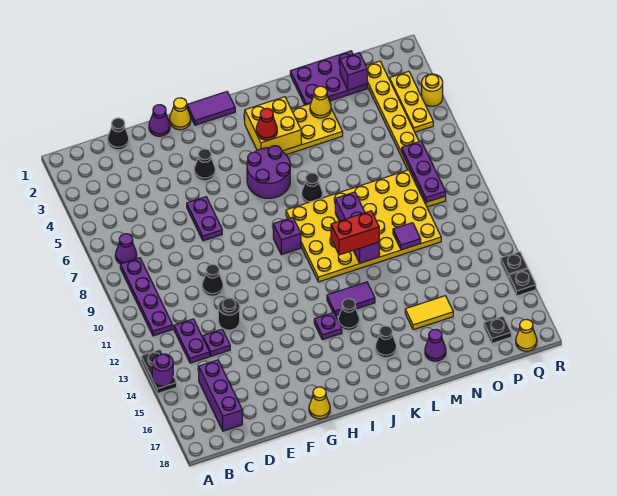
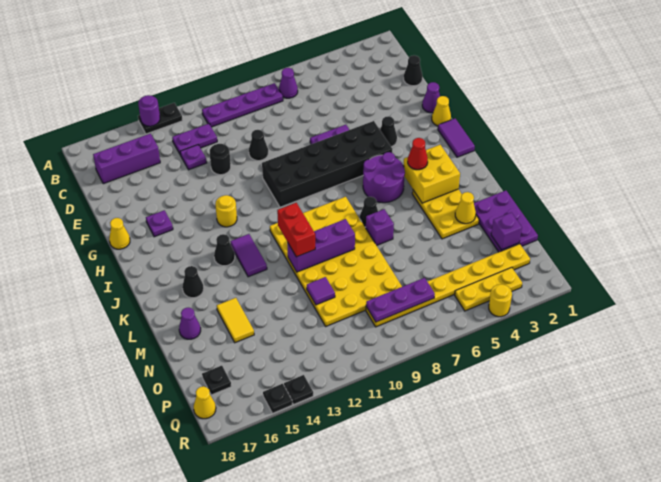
none -> black brick G5:H10 level 1
none -> yellow round brick H13 level 1
purple brick I9 level 1 -> purple brick L7 level 1
purple plate I14 level 1 -> purple plate G16 level 1

